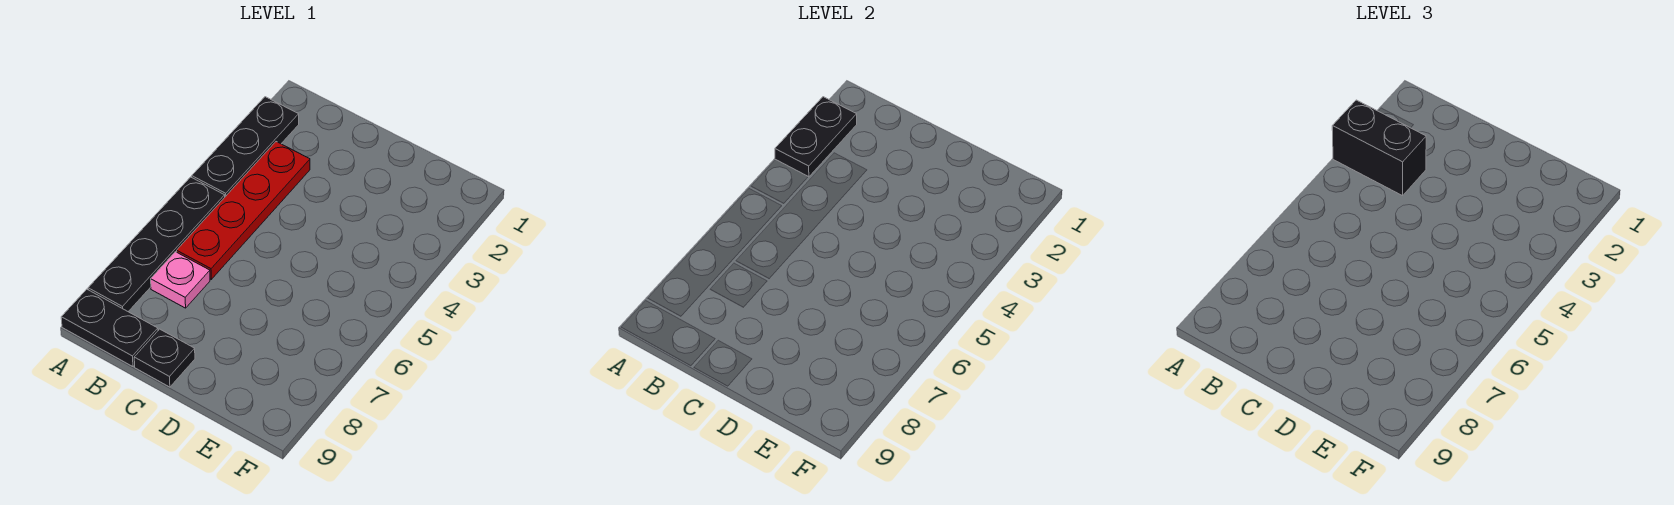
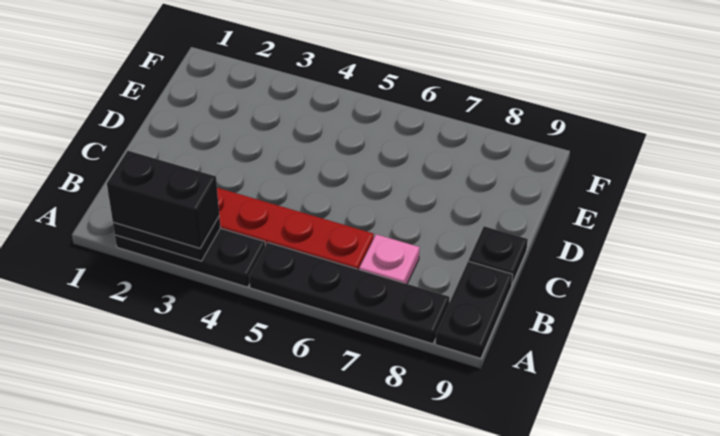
black brick A3:B3 level 3 -> black brick A2:A3 level 3

